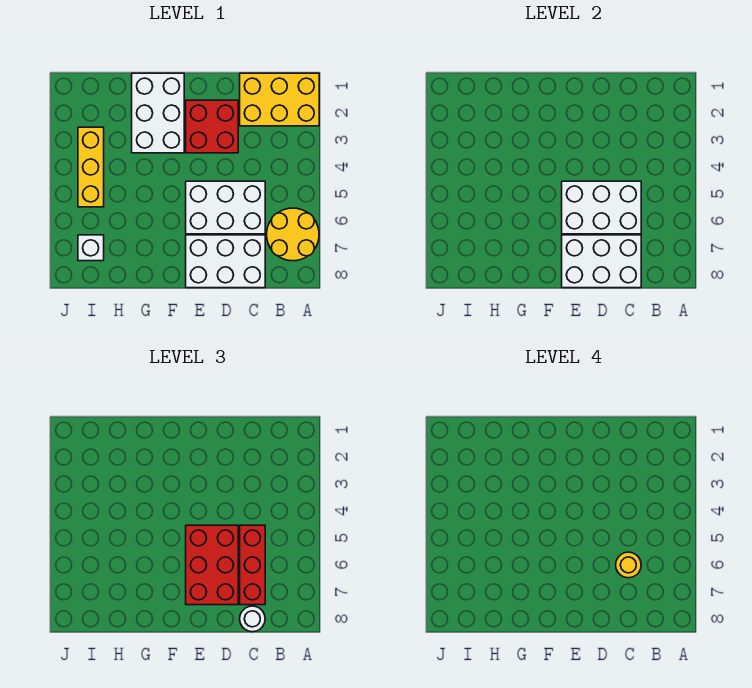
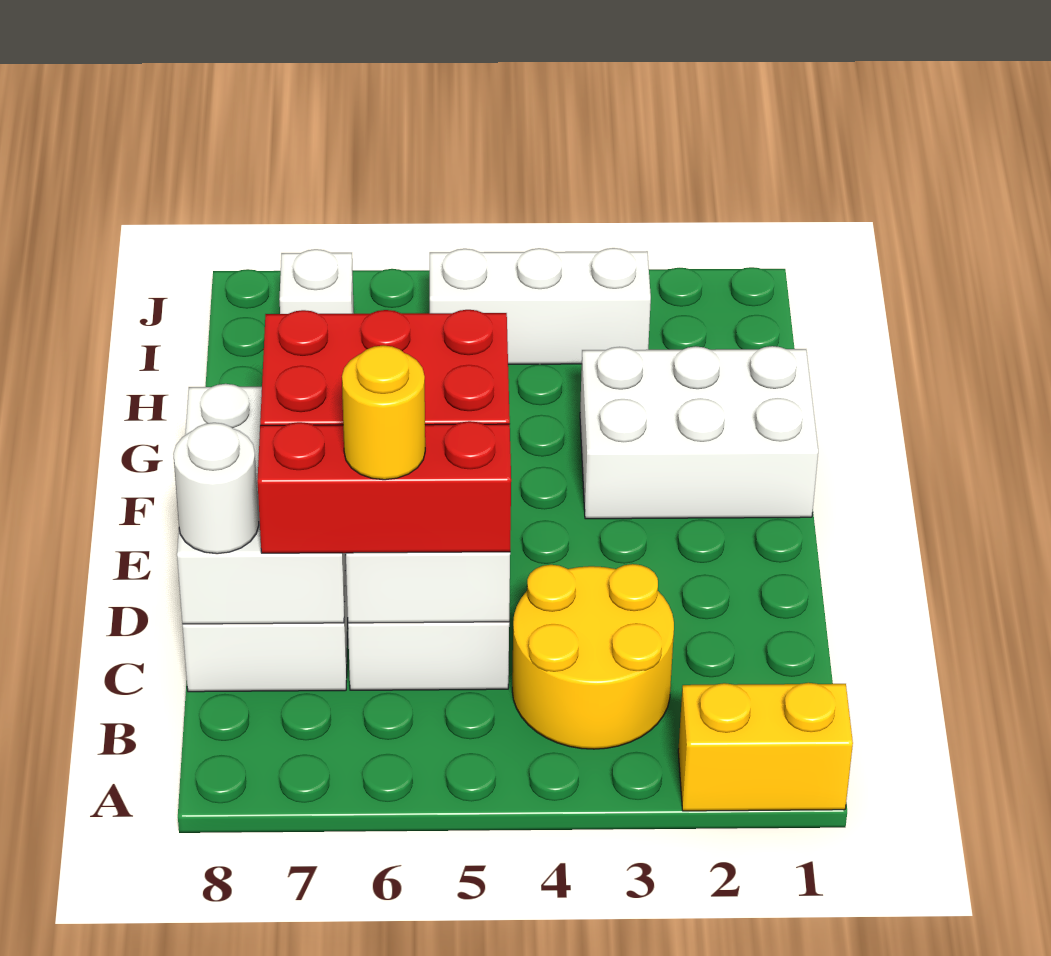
yellow brick A1:C2 level 1 -> yellow brick A1:A2 level 1
yellow round brick A6:B7 level 1 -> yellow round brick B3:C4 level 1
red brick D2:E3 level 1 -> none
yellow brick I3:I5 level 1 -> white brick I3:I5 level 1

